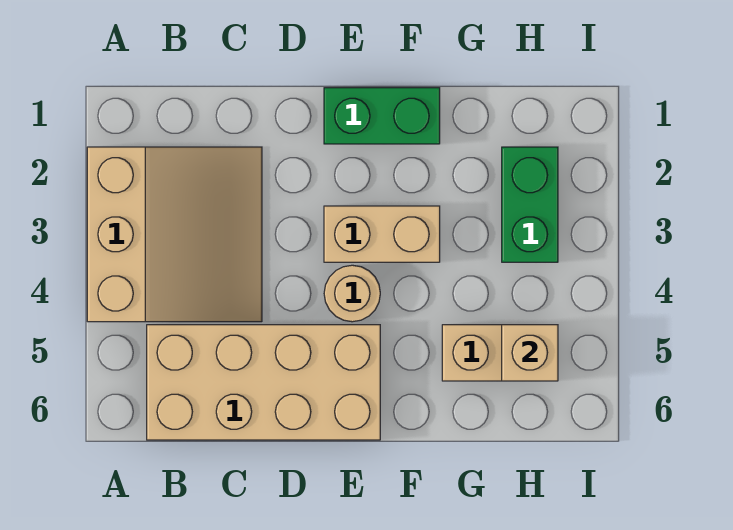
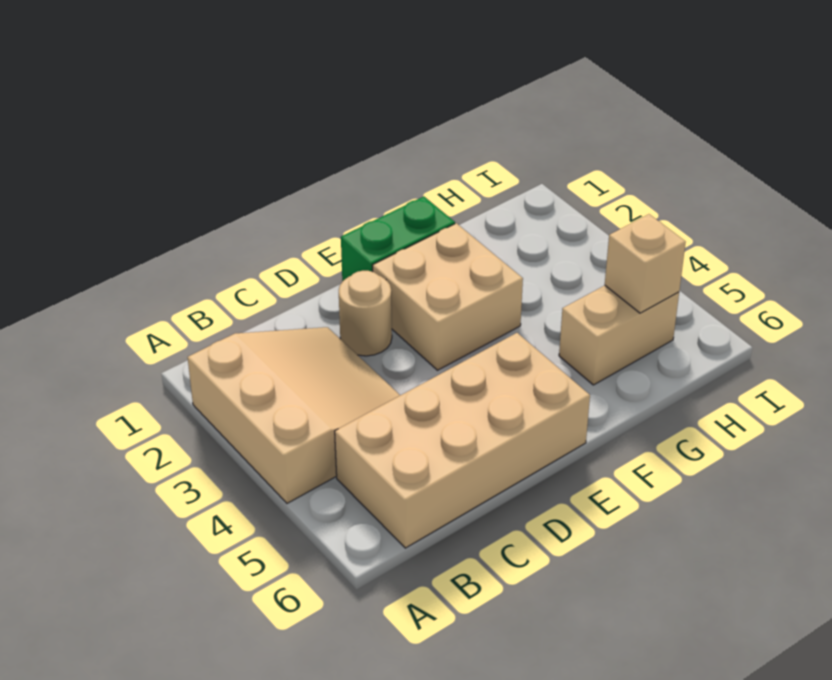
tan brick E3:F3 level 1 -> tan brick E2:F3 level 1
tan round brick E4 level 1 -> tan round brick D2 level 1
green brick H2:H3 level 1 -> none

